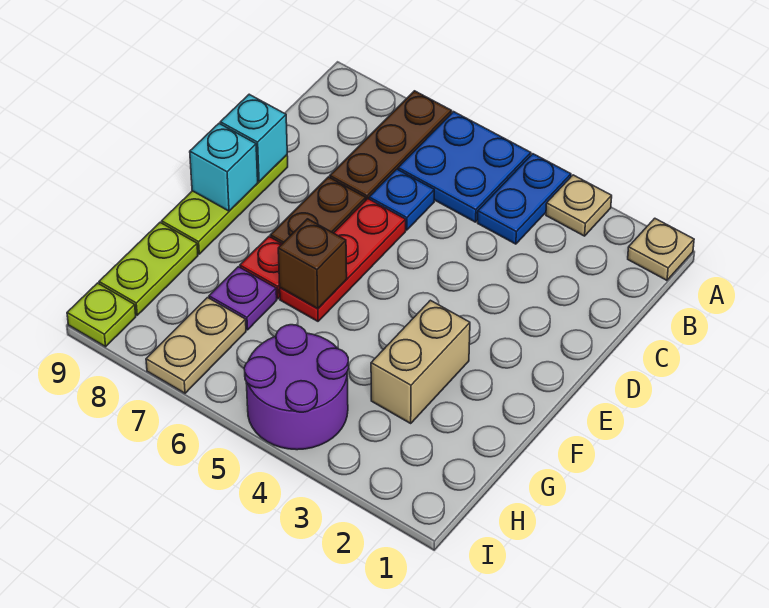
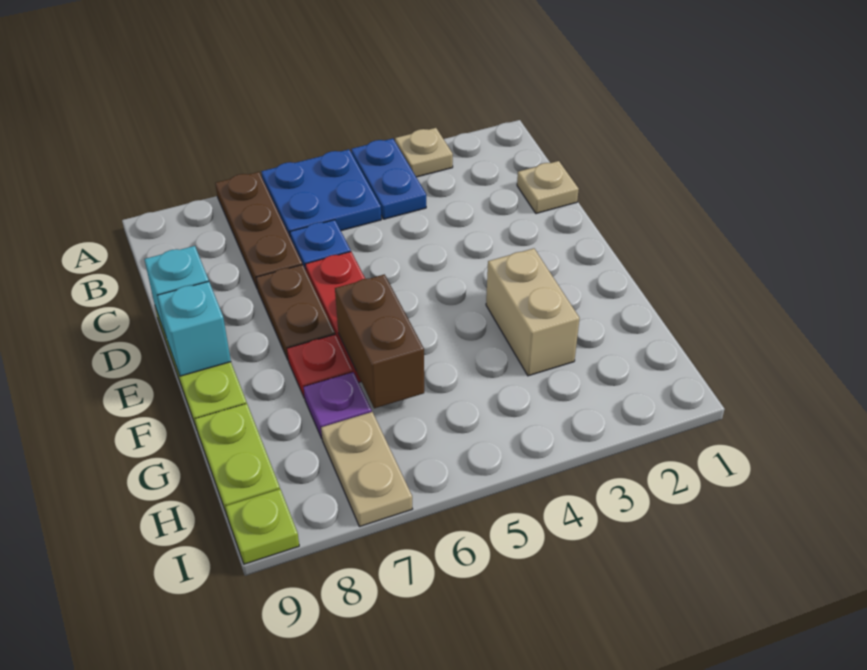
tan plate A1 level 1 -> tan plate C1 level 1
brown brick F6 level 2 -> brown brick F6:G6 level 2
purple round brick H4:I5 level 1 -> none

